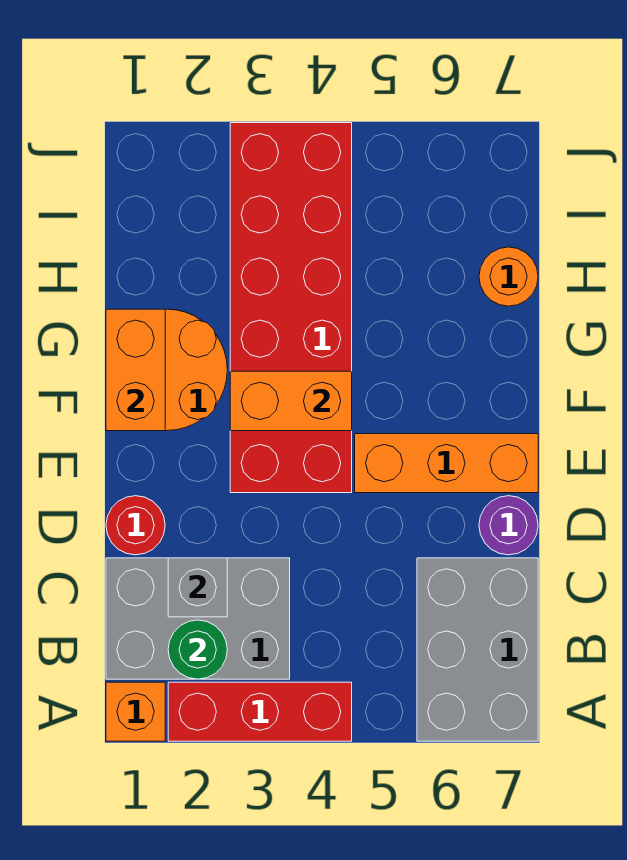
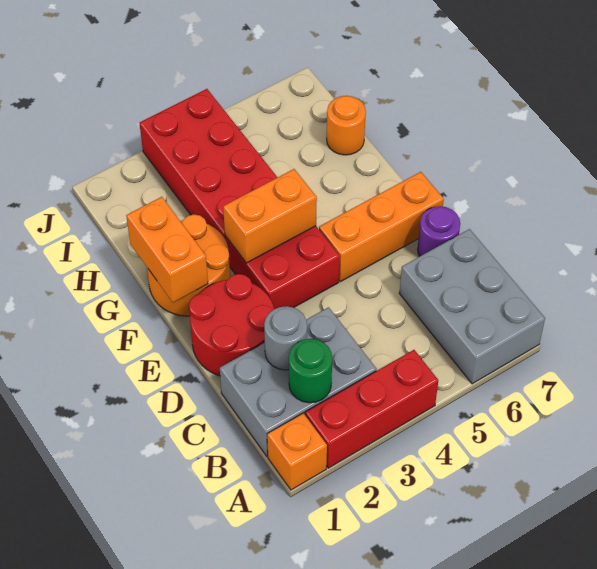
grey brick C2 level 2 -> grey round brick C2 level 2
red round brick D1 level 1 -> red round brick D1:E2 level 1

